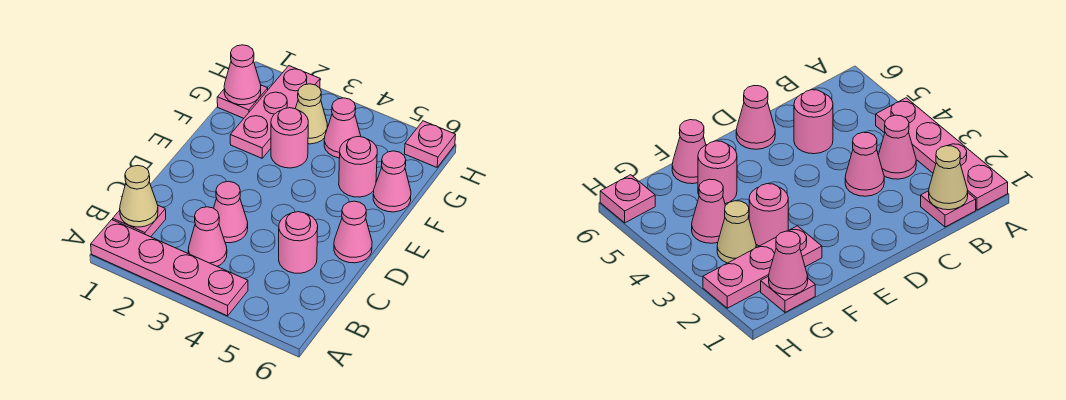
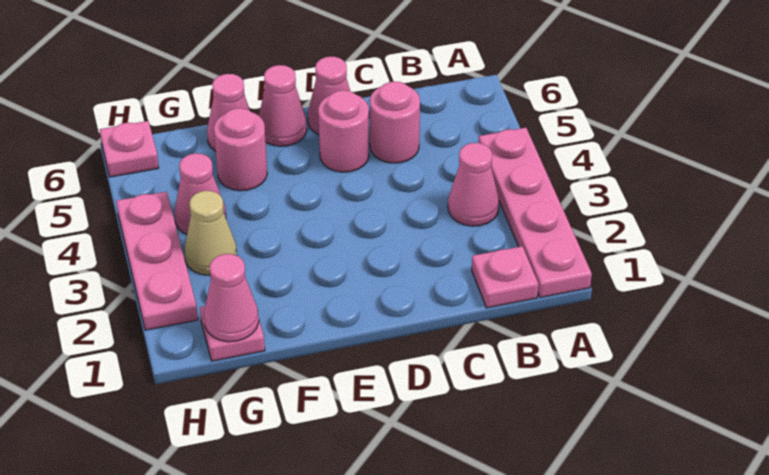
tan cone B1 level 2 -> none
pink cone C3 level 1 -> pink cone E6 level 1
pink plate F2:H2 level 1 -> pink plate H2:H4 level 1
pink round brick F3 level 1 -> pink round brick D5 level 1

